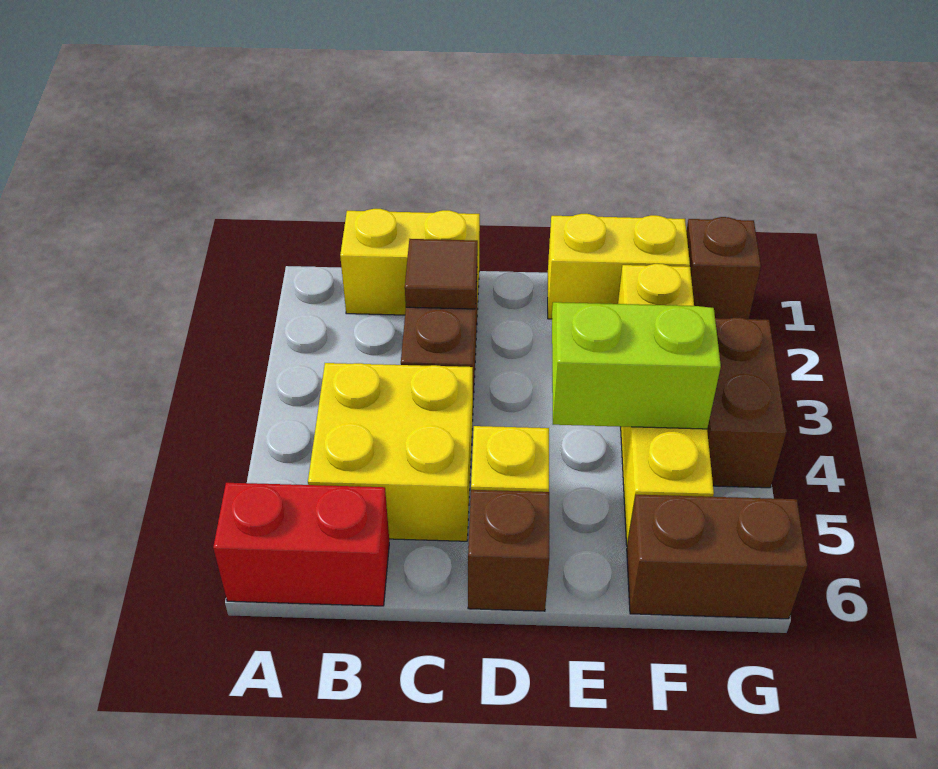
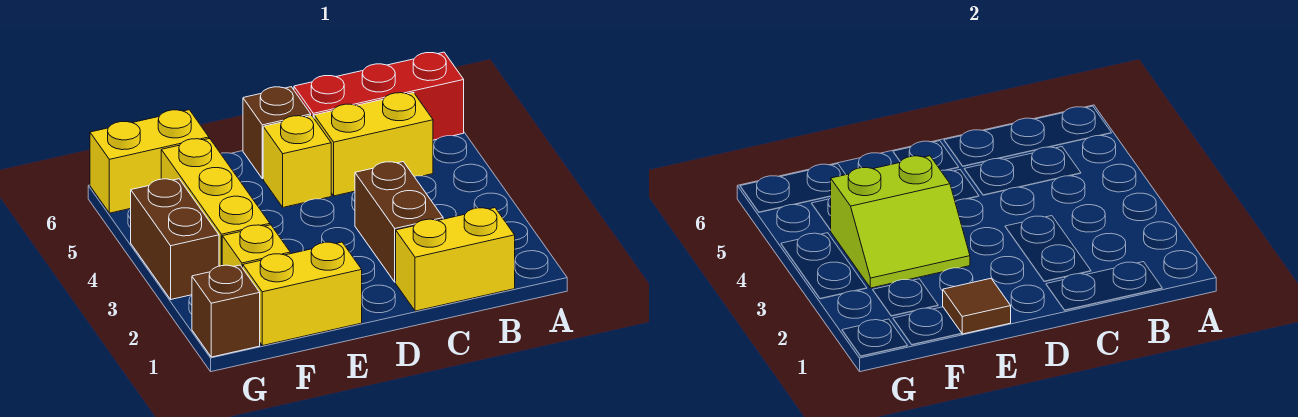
red brick A6:B6 level 1 -> red brick A6:C6 level 1
yellow brick B4:C5 level 1 -> yellow brick B5:C5 level 1
brown tile C2 level 2 -> brown tile E1 level 2
brown brick F6:G6 level 1 -> yellow brick F6:G6 level 1

